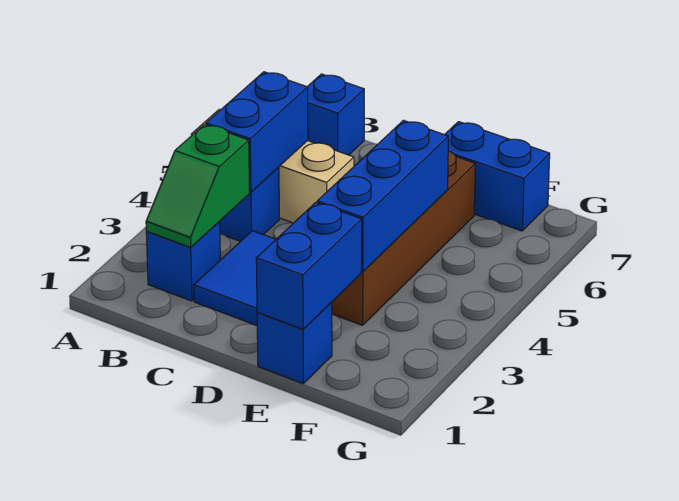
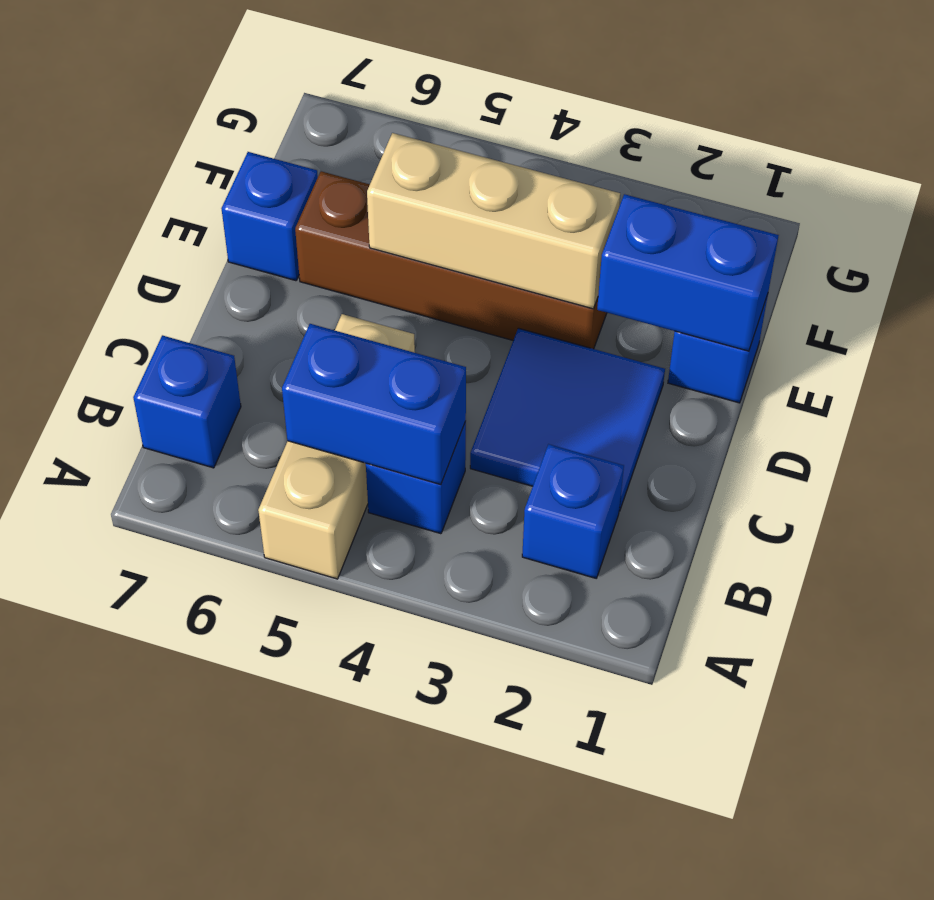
green slope B2:B3 level 2 top 3 -> none
blue brick E3:E5 level 2 -> tan brick E3:E5 level 2
blue brick E7:F7 level 1 -> blue brick E7 level 1

